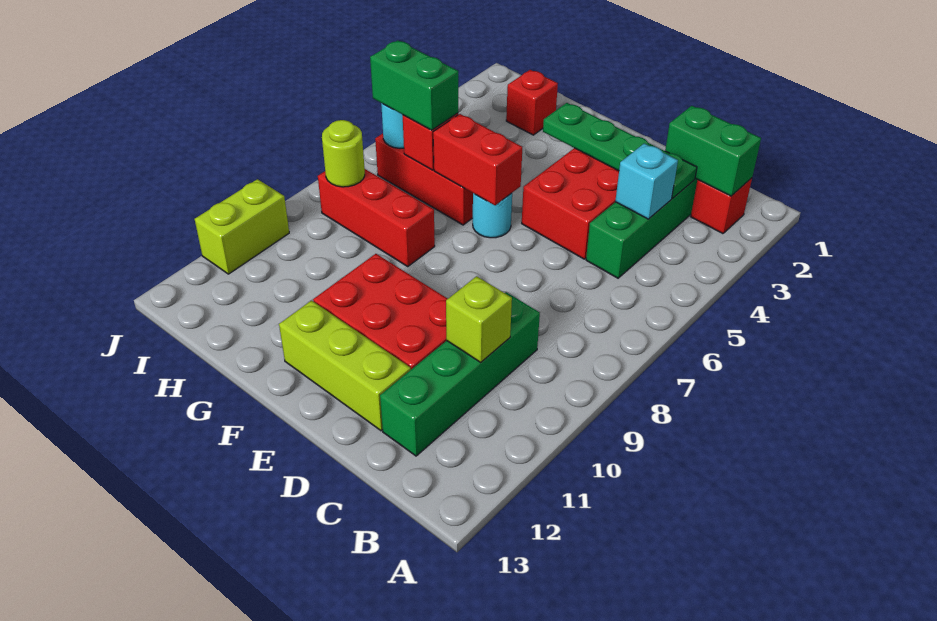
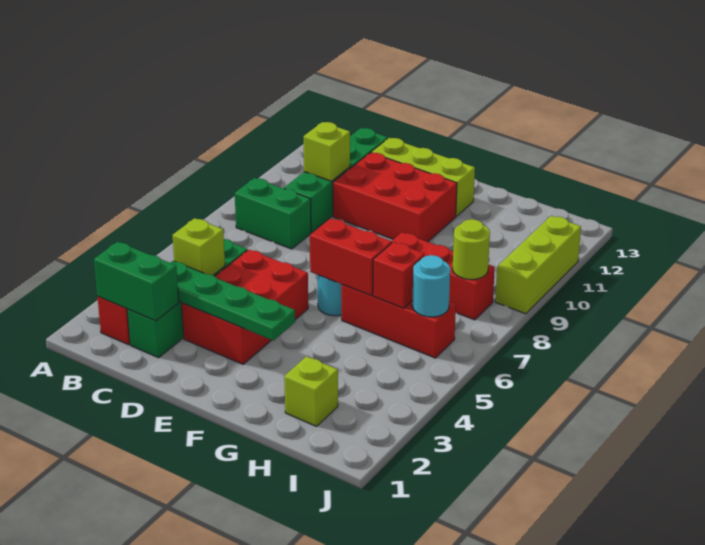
cyan brick C4 level 2 -> lime brick C4 level 2
red brick H2 level 1 -> lime brick H2 level 1
green brick H6:I6 level 3 -> green brick B8:C8 level 1
lime brick J10:J11 level 1 -> lime brick J9:J11 level 1

